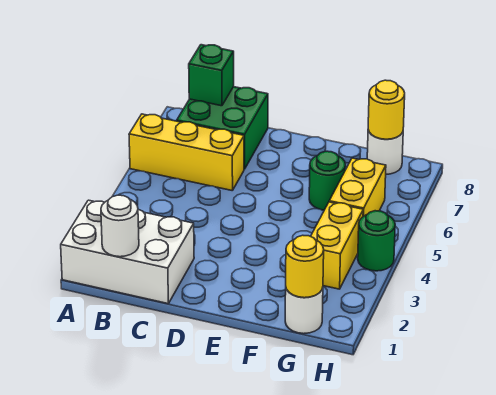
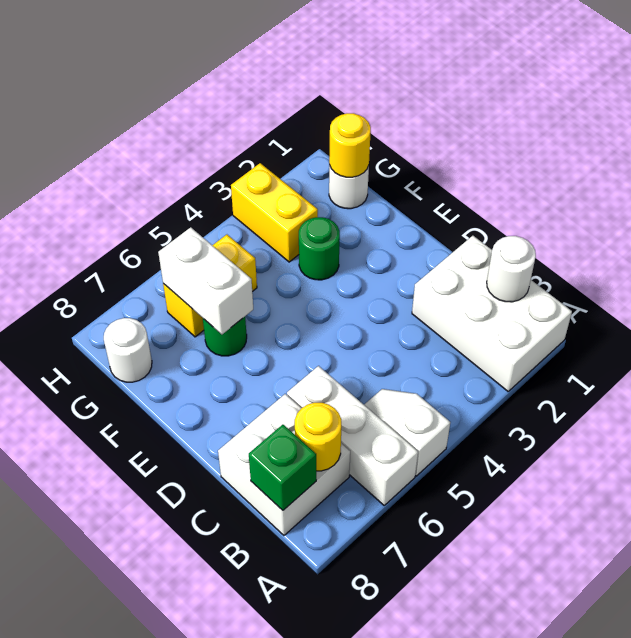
none -> white slope A5:B5 level 1 top A
yellow brick A6:C6 level 1 -> white brick A6:C6 level 1
green brick B7:C8 level 1 -> white brick B7:C8 level 1
none -> white brick F6:G6 level 2
yellow brick G3:G4 level 1 -> yellow brick G3:H3 level 1
yellow round brick G8 level 2 -> yellow round brick B7 level 2
green round brick H4 level 1 -> green round brick F3 level 1

